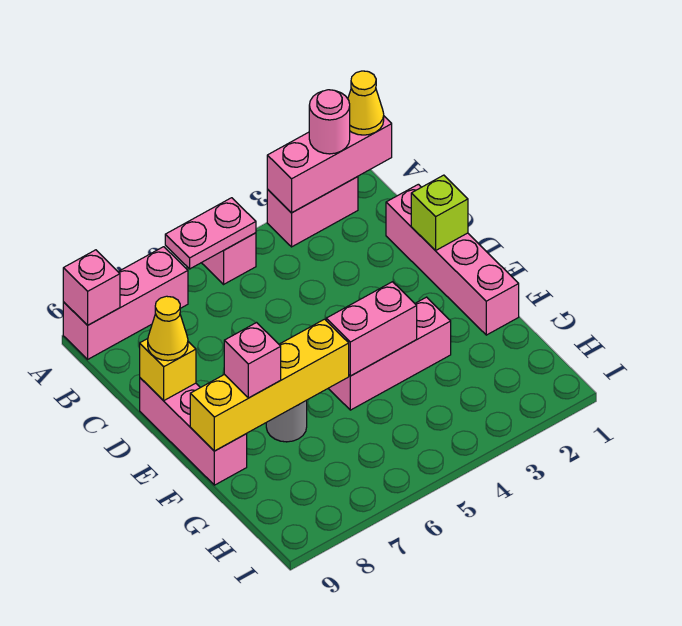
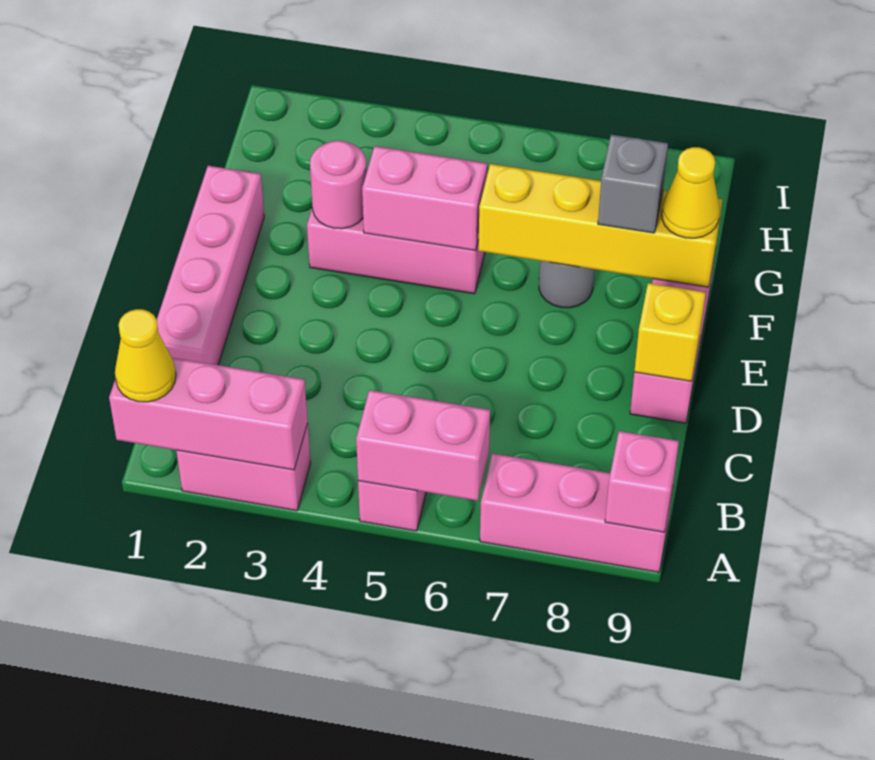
pink round brick A2 level 3 -> pink round brick F3 level 2
pink plate A5:A6 level 2 -> pink brick A5:A6 level 2
lime brick D1 level 2 -> none
yellow cone D9 level 3 -> yellow cone F9 level 3
pink brick F8 level 3 -> grey brick F8 level 3

